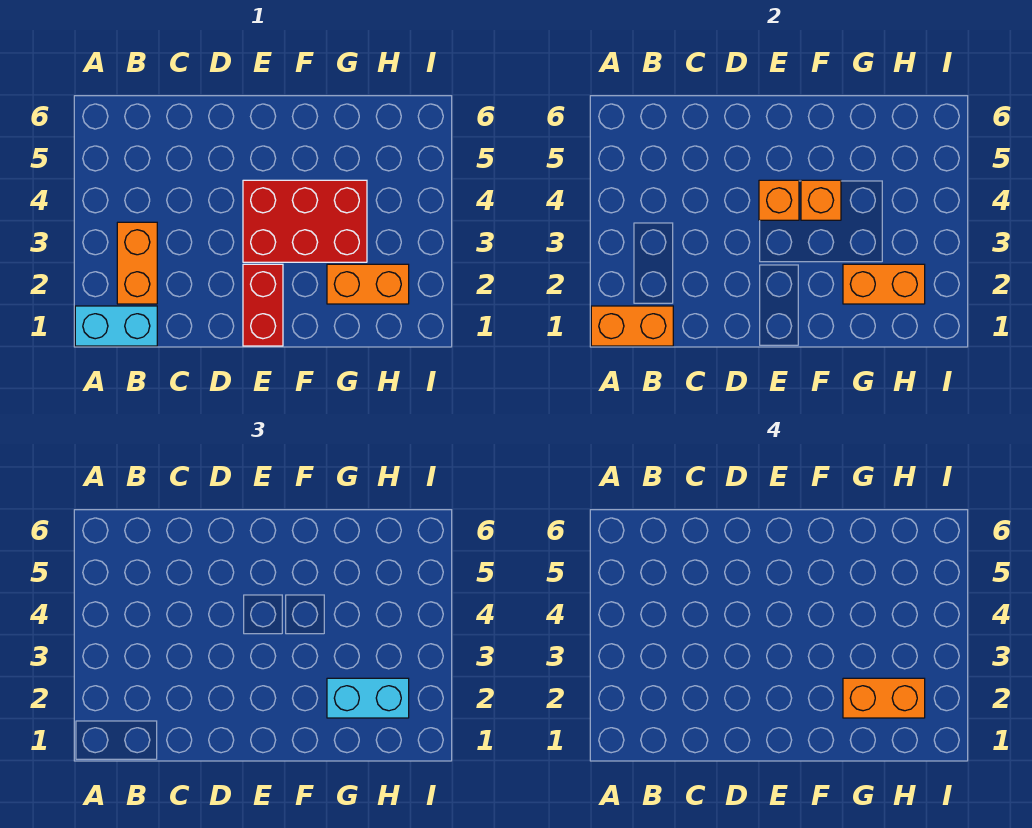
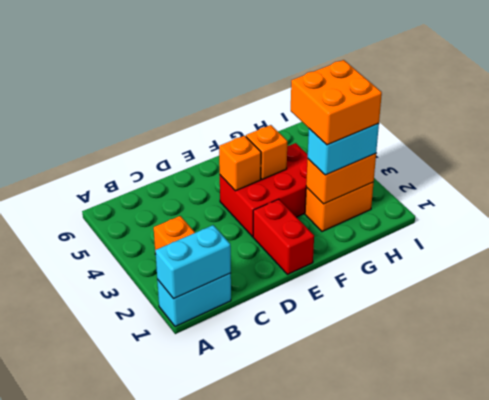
orange brick A1:B1 level 2 -> cyan brick A1:B1 level 2
orange brick G2:H2 level 4 -> orange brick G2:H3 level 4

